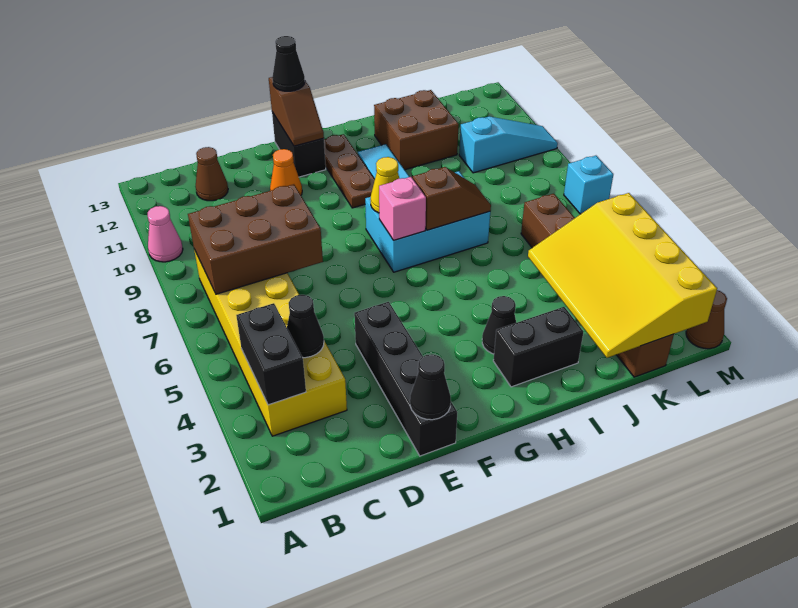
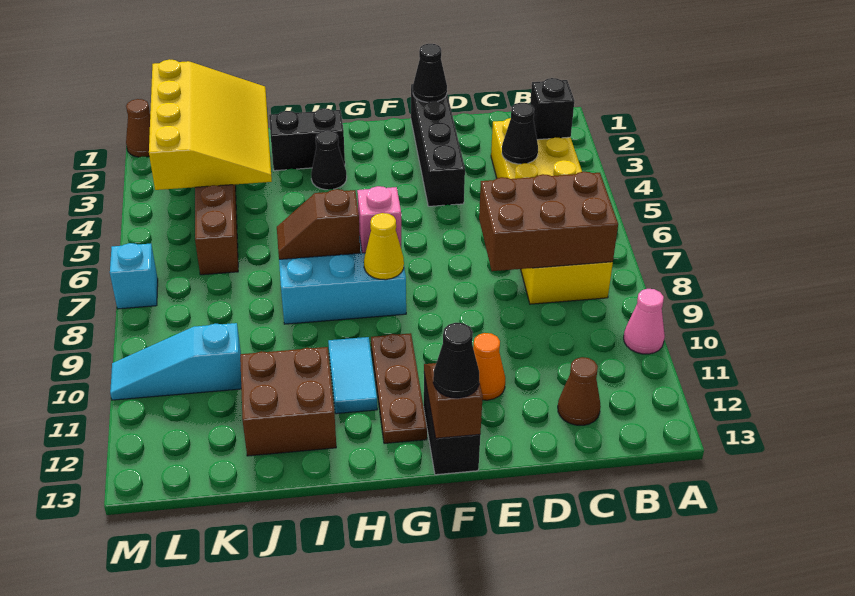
black brick B3:B4 level 2 -> black brick B3 level 2

